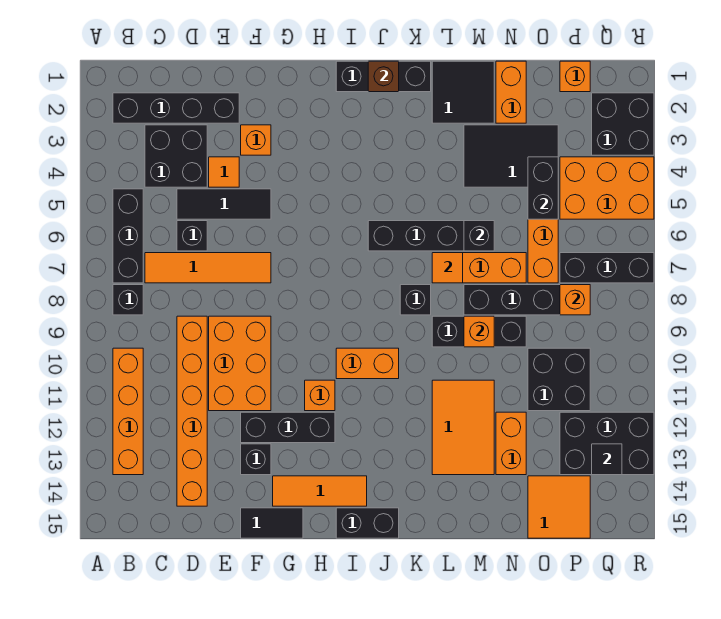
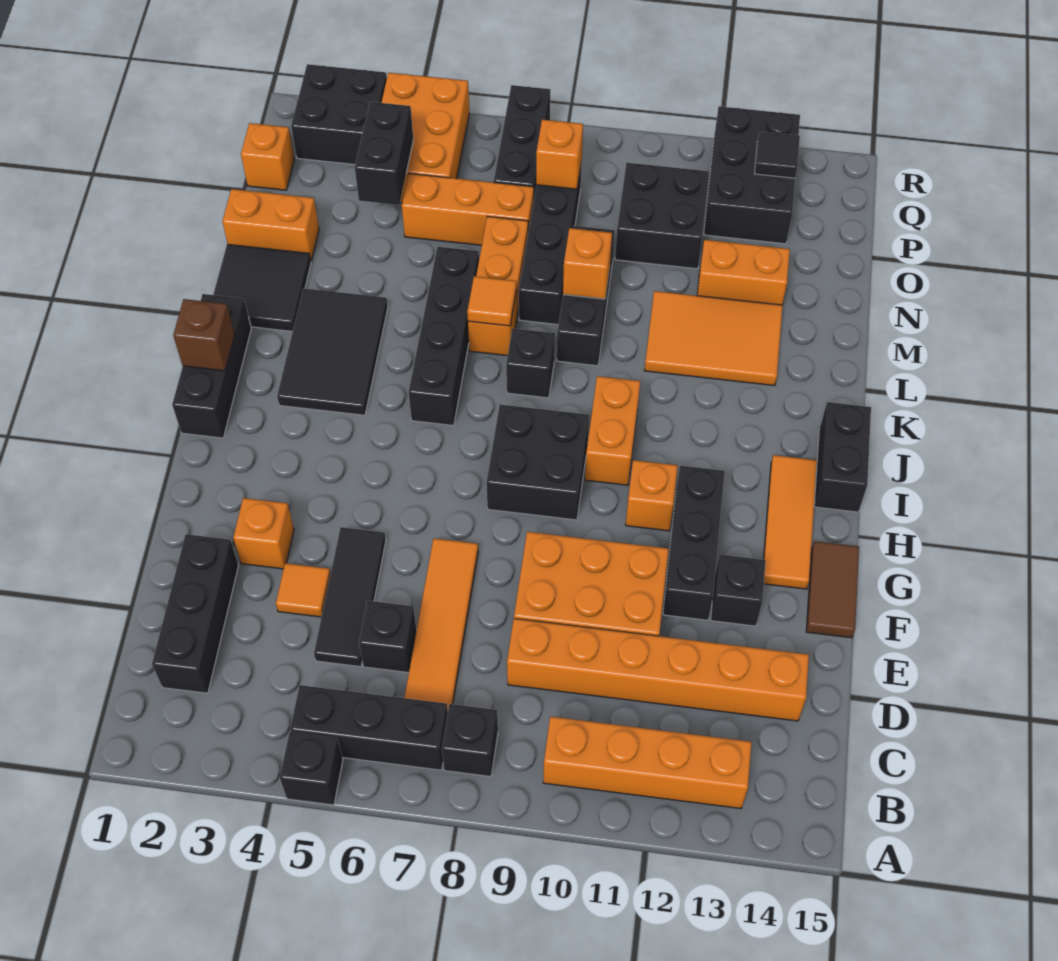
black brick B2:E2 level 1 -> black brick C2:E2 level 1
black brick C3:D4 level 1 -> black brick H8:I9 level 1
black tile F15:G15 level 1 -> brown tile F15:G15 level 1
black tile M3:O4 level 1 -> black tile J3:L4 level 1
black brick M6 level 2 -> black brick A5 level 1
black brick O4:O5 level 2 -> black brick O4:P4 level 2
orange tile O14:P15 level 1 -> none

